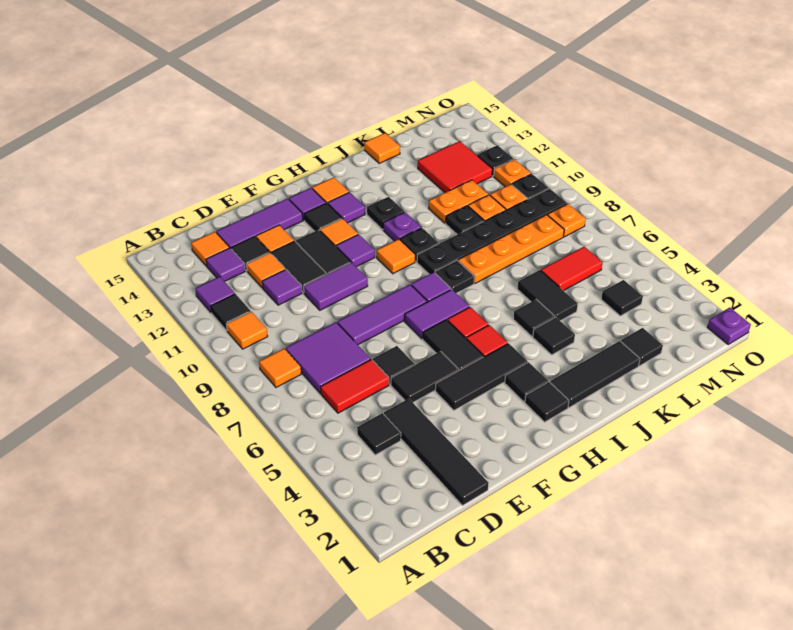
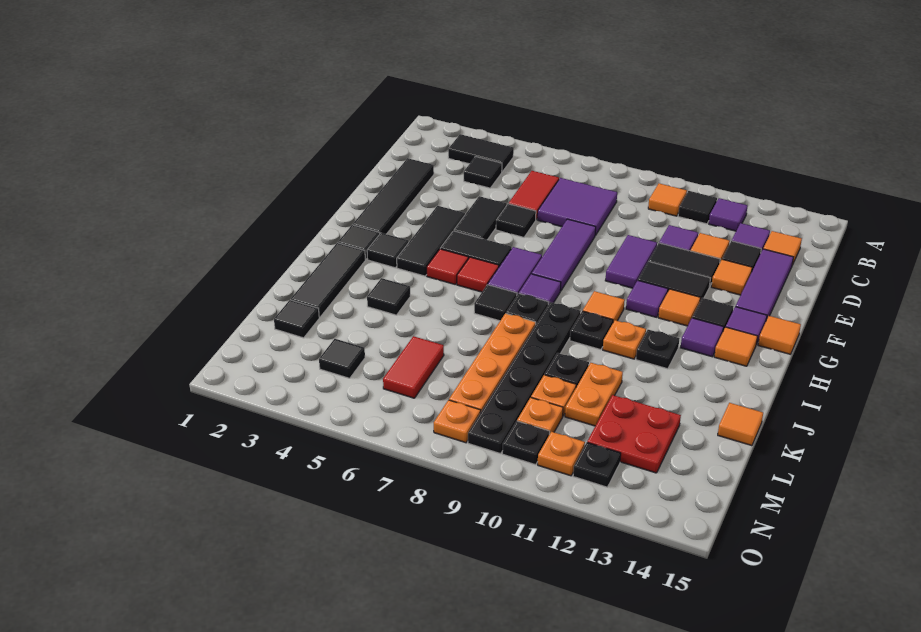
orange tile B8 level 1 -> orange tile G15 level 1
black tile D1:D4 level 1 -> black tile D2:G2 level 1
purple plate I11 level 1 -> orange plate I11 level 1
black tile J5 level 1 -> black tile I7 level 1
black tile K5:K6 level 1 -> black tile B3:B4 level 1
red tile L12:M13 level 1 -> red plate L12:M13 level 1
purple plate O1 level 1 -> none

